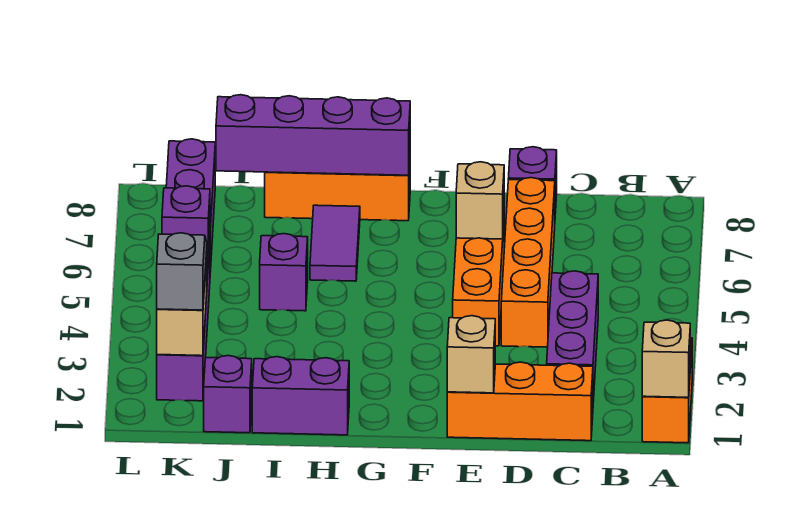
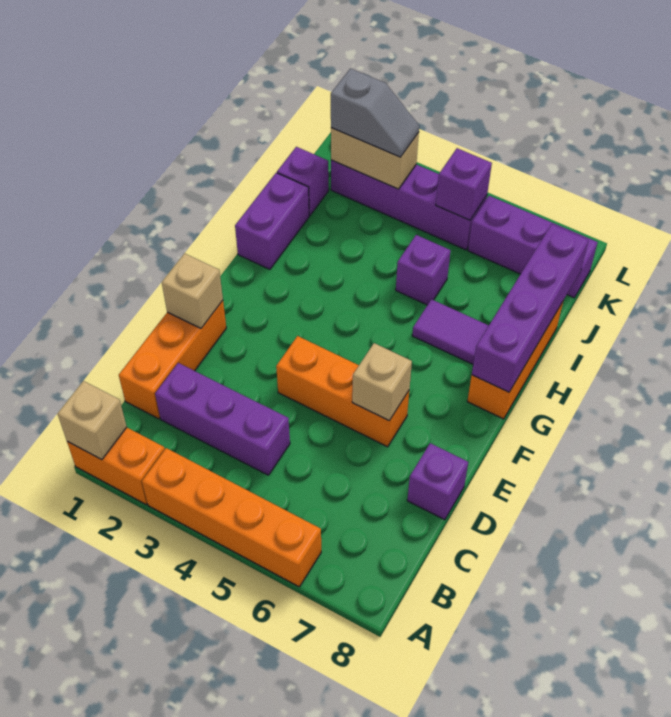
orange brick D4:D7 level 1 -> orange brick A3:A6 level 1

